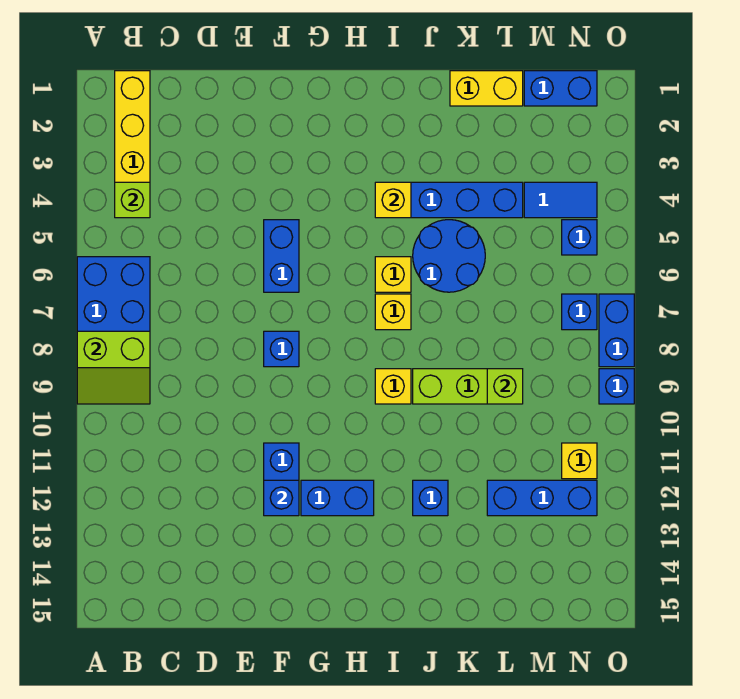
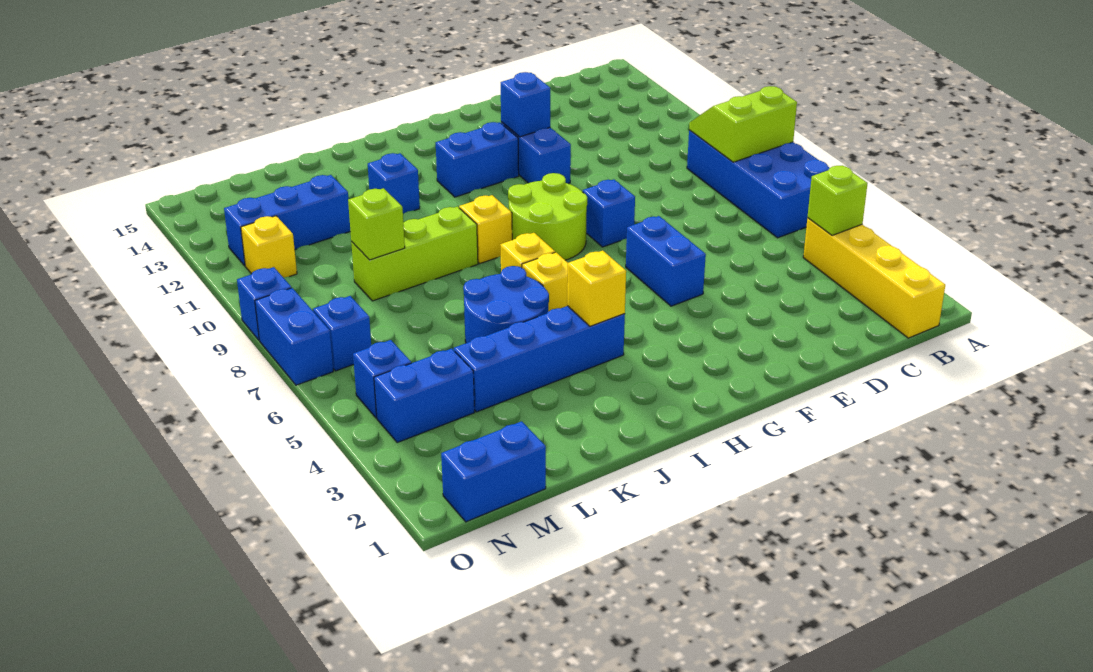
none -> lime round brick G8:H9 level 1
yellow brick K1:L1 level 1 -> none
blue tile M4:N4 level 1 -> blue brick M4:N4 level 1

